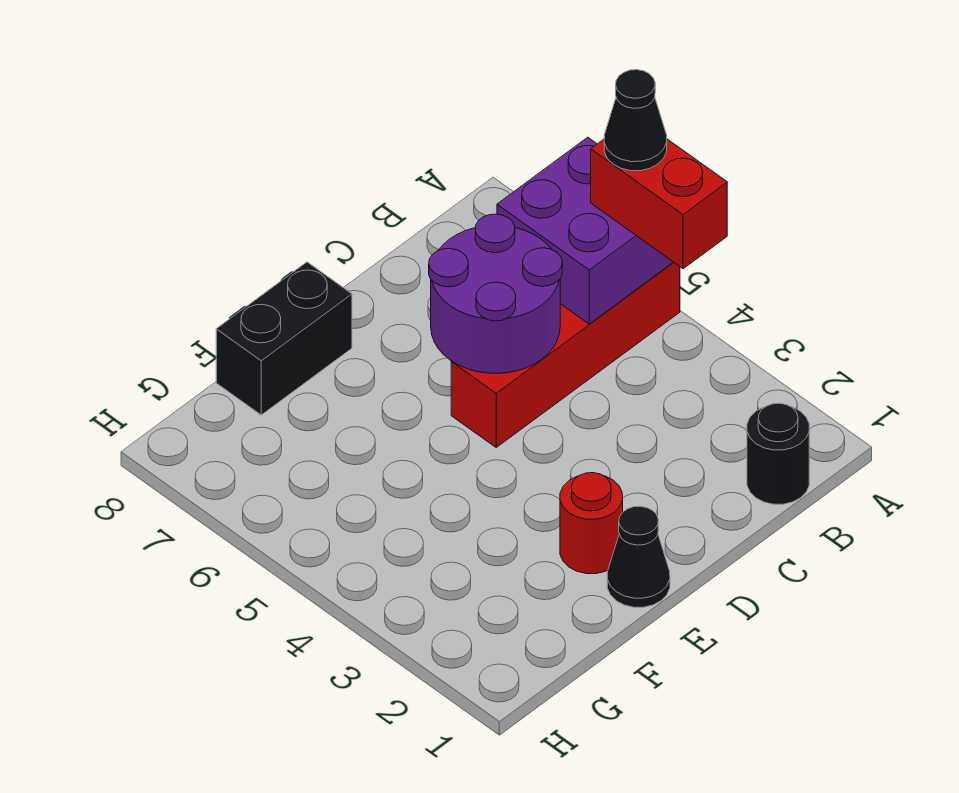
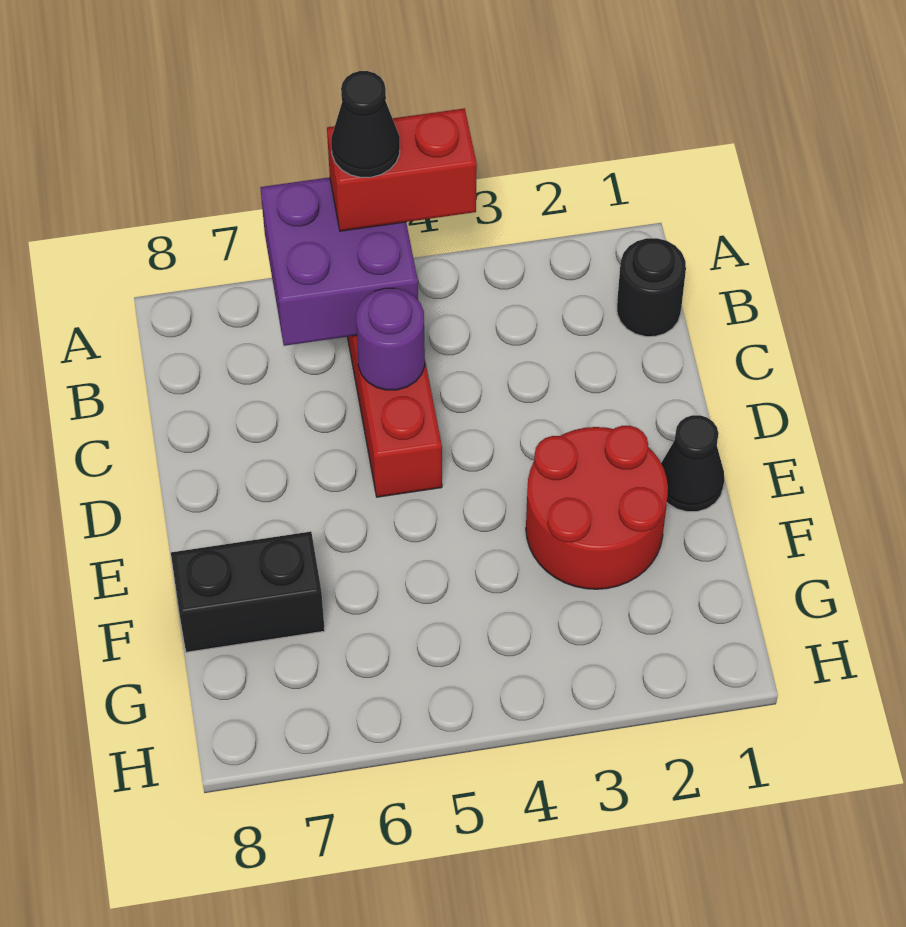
purple round brick C5:D6 level 2 -> purple round brick C5 level 2
red round brick E2 level 1 -> red round brick E2:F3 level 1
black brick E8:F8 level 1 -> black brick F7:F8 level 1

